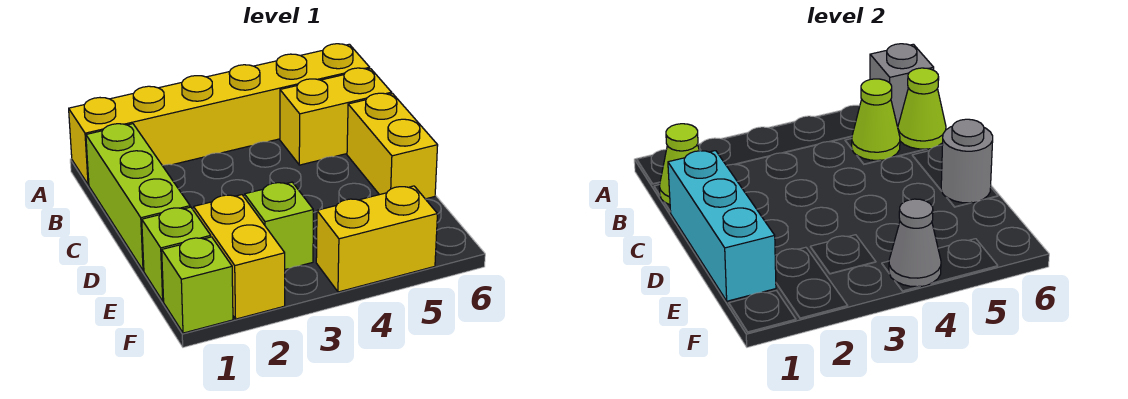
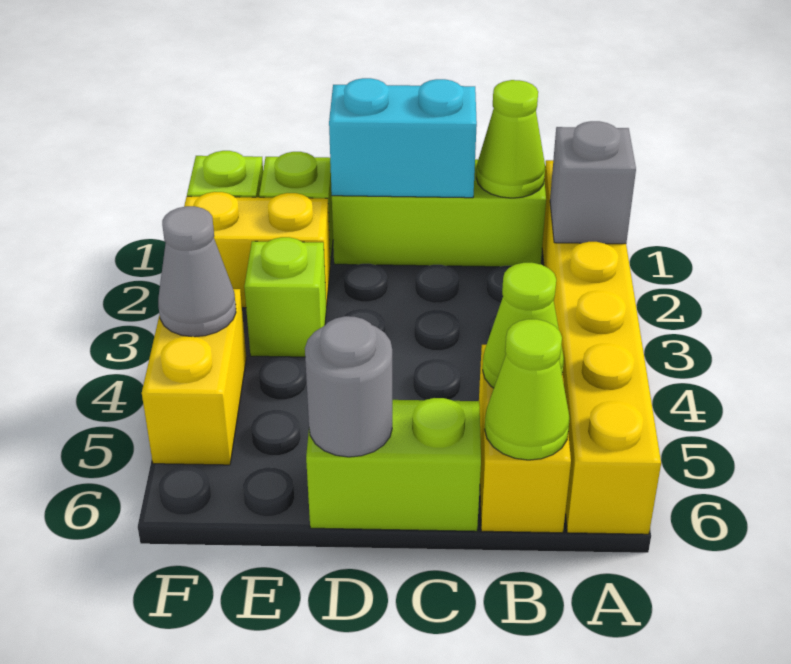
grey brick A6 level 2 -> grey brick A2 level 2
cyan brick C1:E1 level 2 -> cyan brick C1:D1 level 2
yellow brick C6:D6 level 1 -> lime brick C6:D6 level 1

